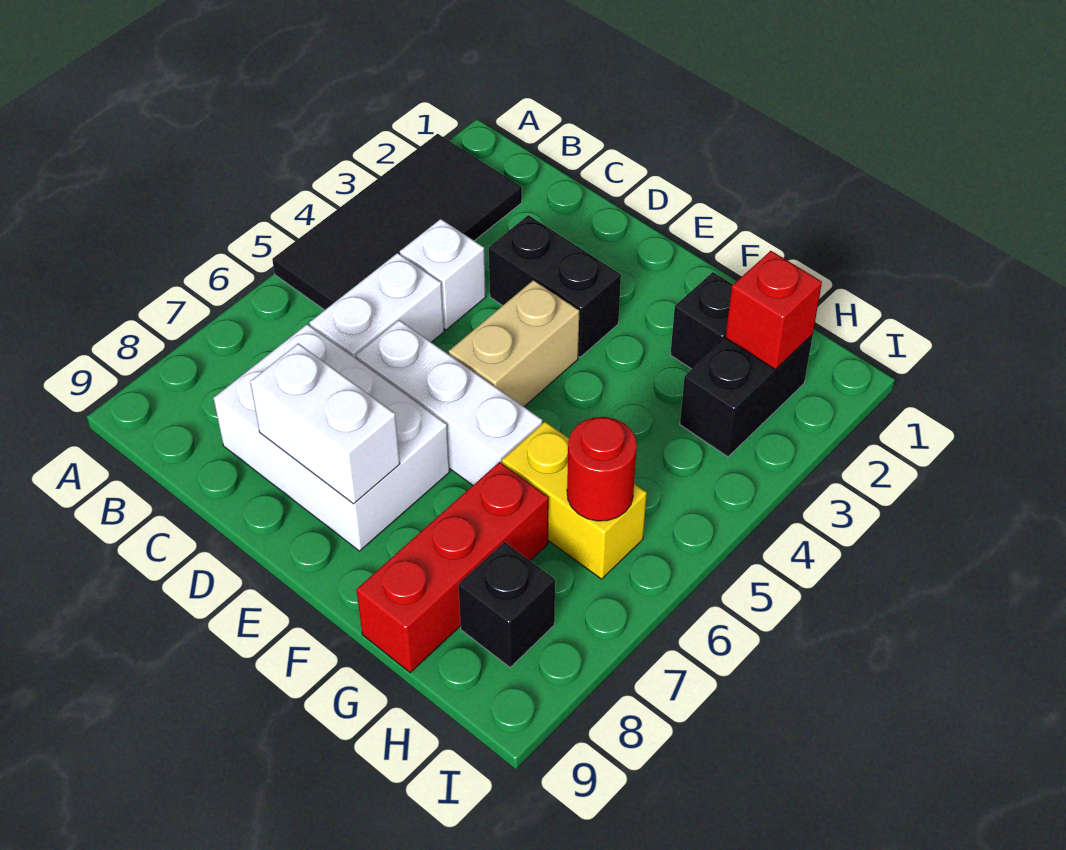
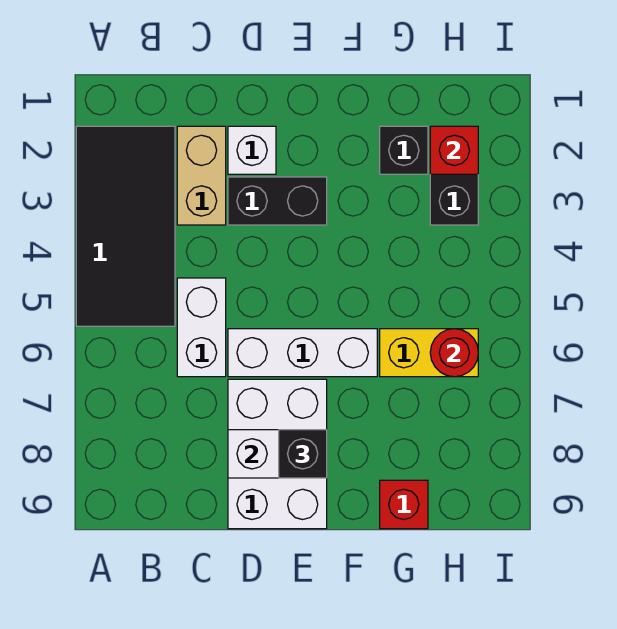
white brick C4 level 1 -> white brick D2 level 1
white brick C7:E8 level 1 -> white brick D7:E9 level 1
tan brick E4:E5 level 1 -> tan brick C2:C3 level 1
red brick G7:G9 level 1 -> red brick G9 level 1
black brick H8 level 1 -> black brick E8 level 3

